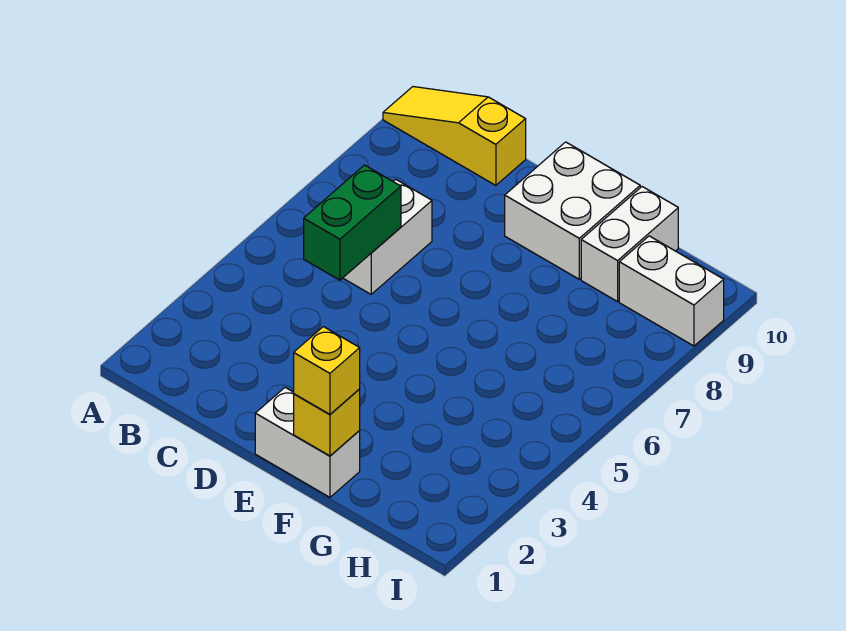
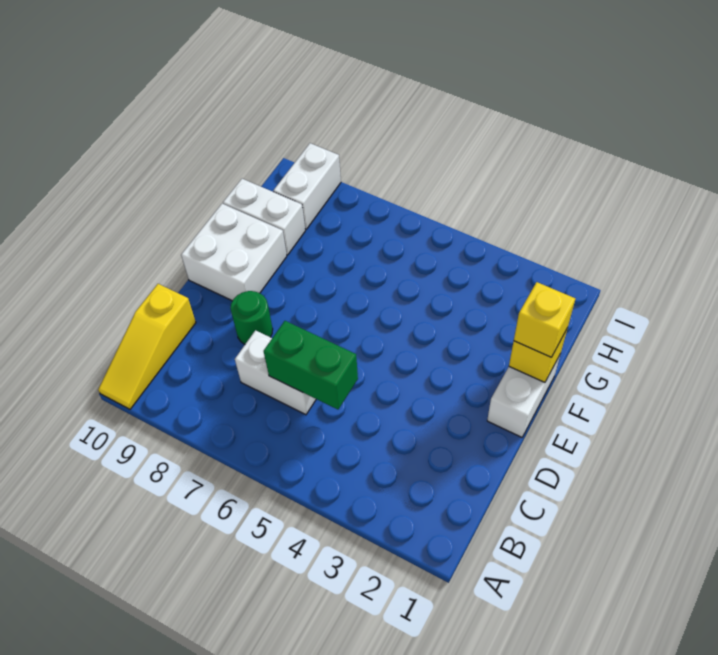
none -> green round brick D8 level 1

